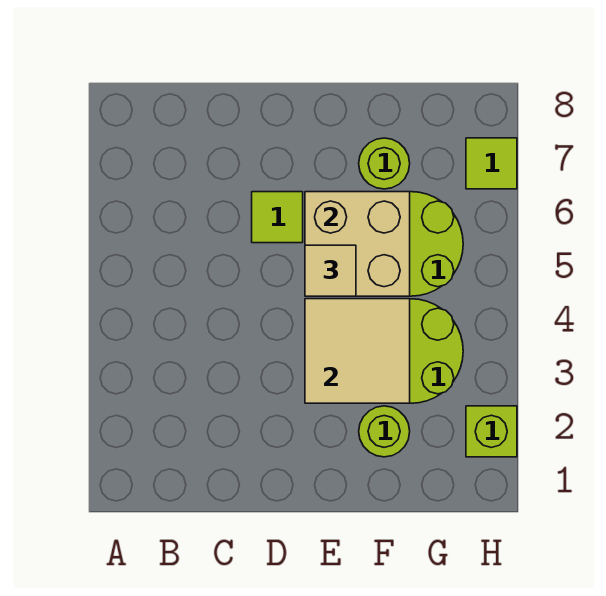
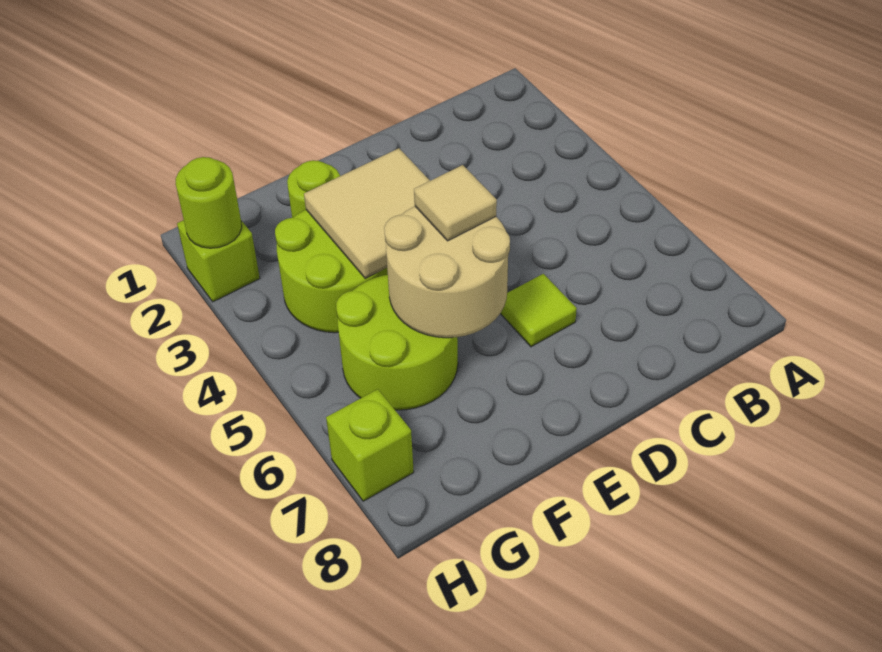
tan brick E5:F6 level 2 -> tan round brick E5:F6 level 2
lime round brick F7 level 1 -> lime round brick H2 level 2
lime tile H7 level 1 -> lime brick H7 level 1

